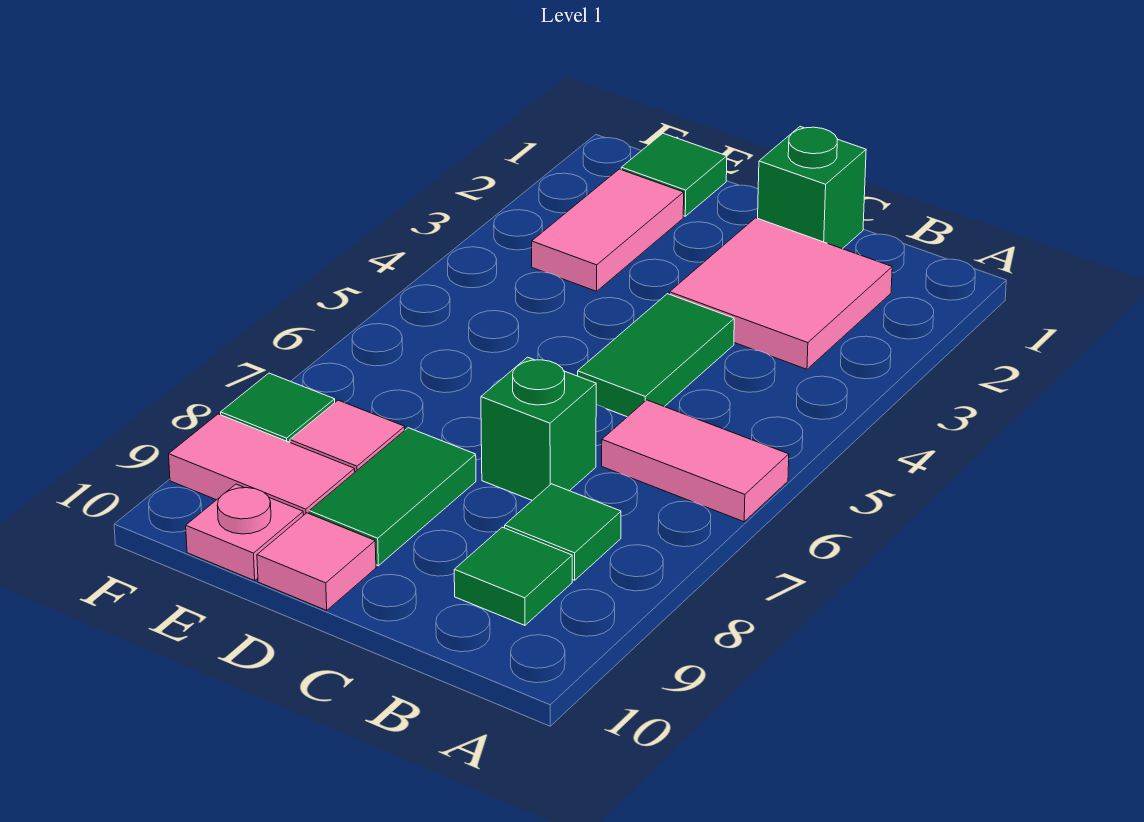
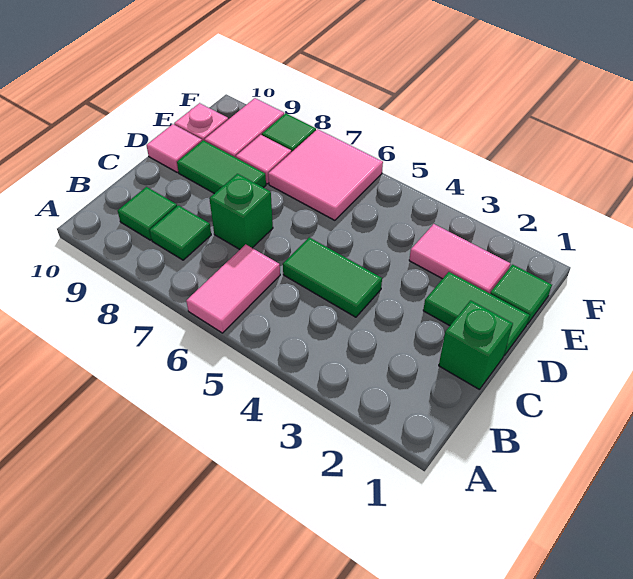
pink tile B2:C3 level 1 -> pink tile E6:F7 level 1
none -> green tile D1:D2 level 1

